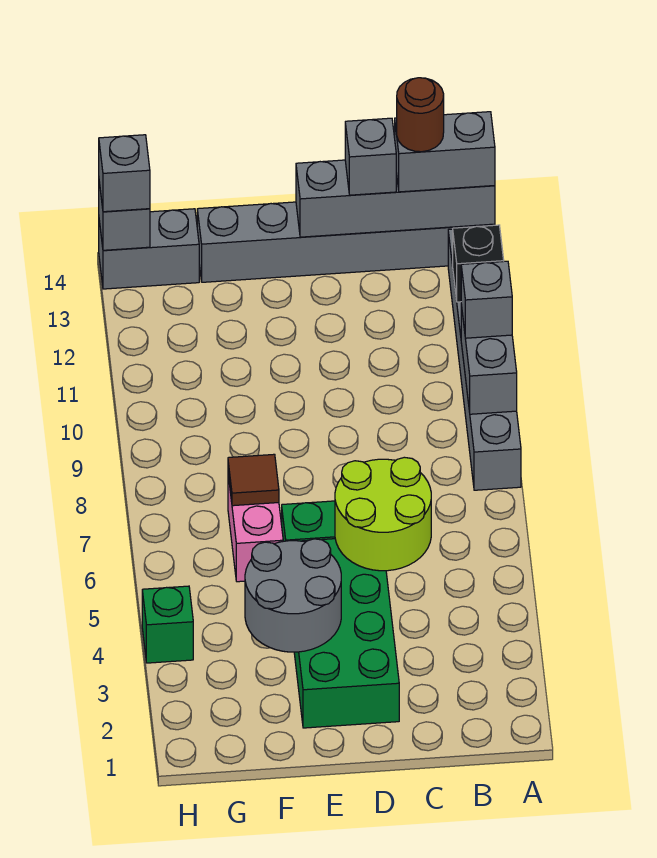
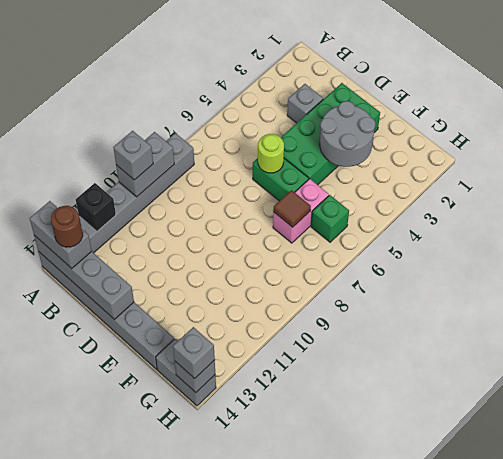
lime round brick C5:D6 level 2 -> lime round brick D6 level 2
grey brick C14 level 3 -> grey brick C3 level 1
green brick H4 level 1 -> green brick G6 level 1

